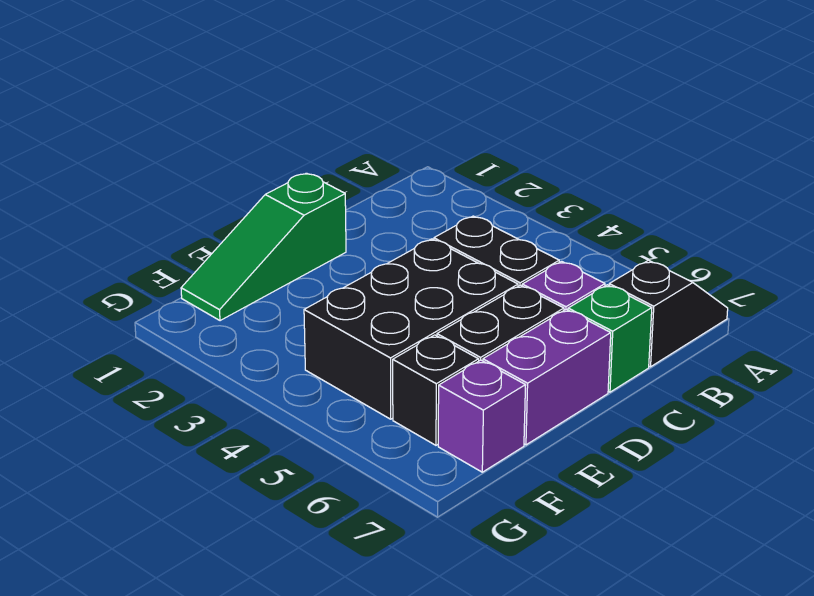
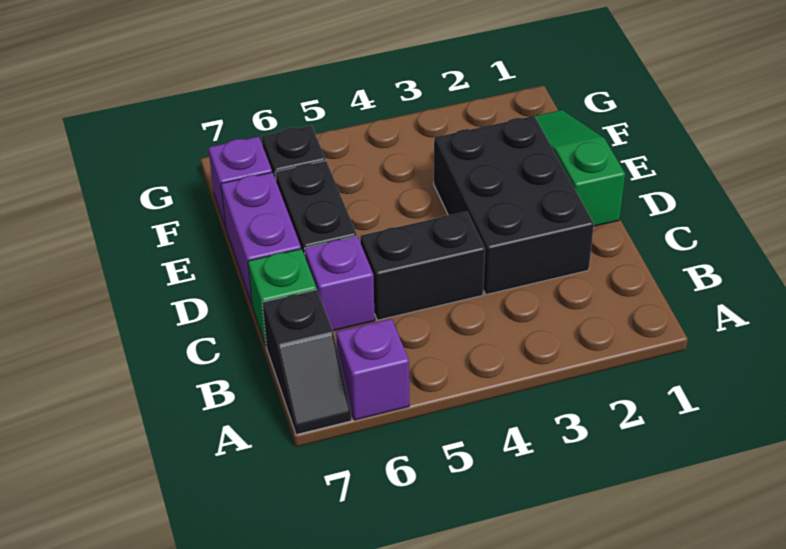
none -> purple brick A6 level 1
black brick D4:F5 level 1 -> black brick C2:E3 level 1

